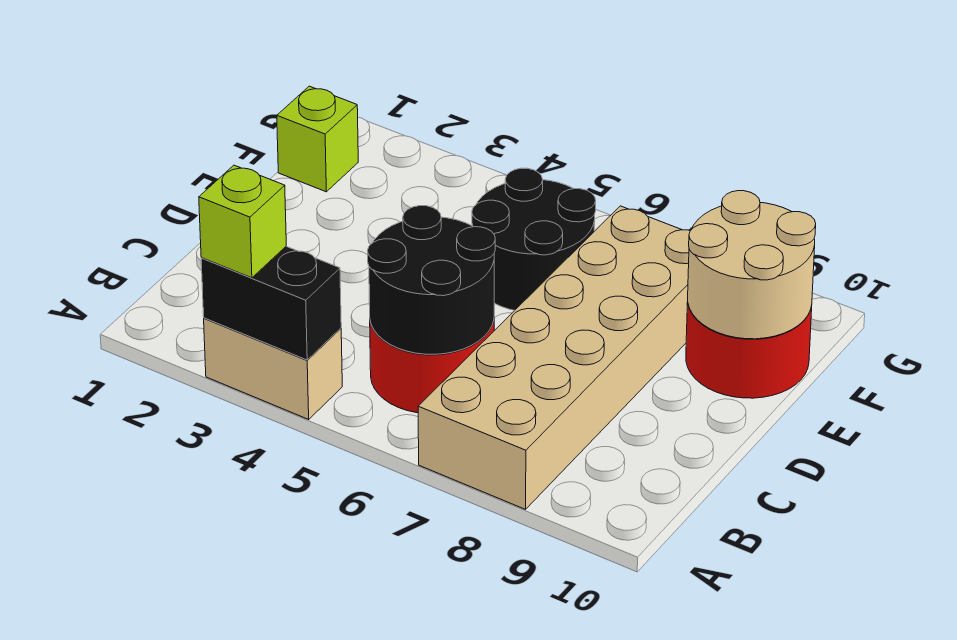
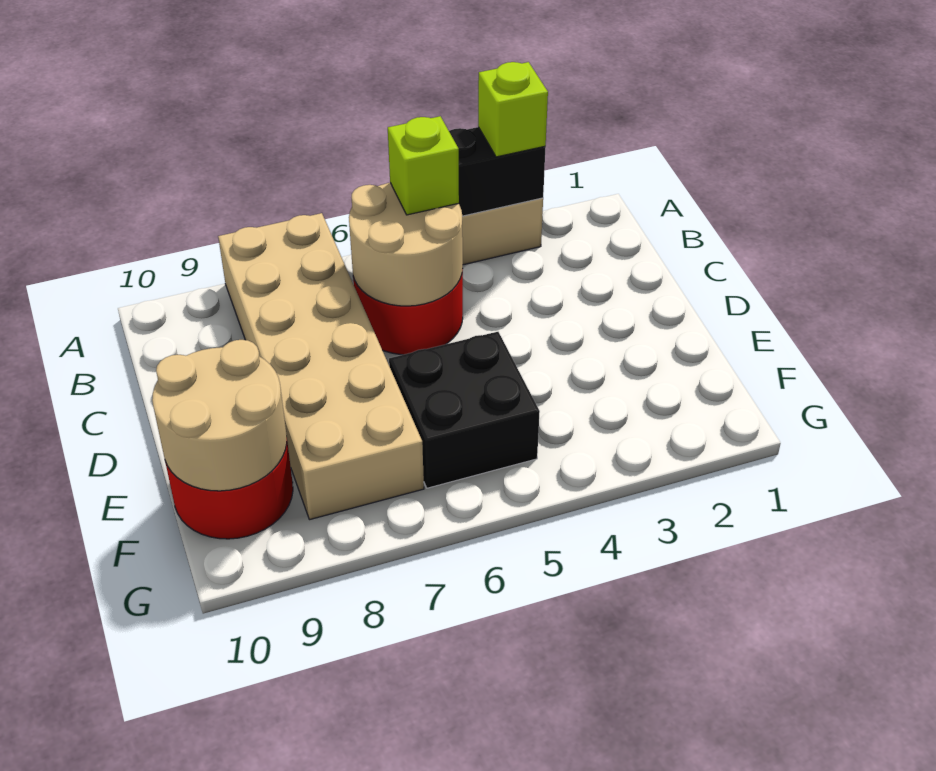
black round brick B5:C6 level 2 -> tan round brick B5:C6 level 2
black round brick E5:F6 level 1 -> black brick E5:F6 level 1
lime brick F1 level 1 -> lime brick B5 level 3

